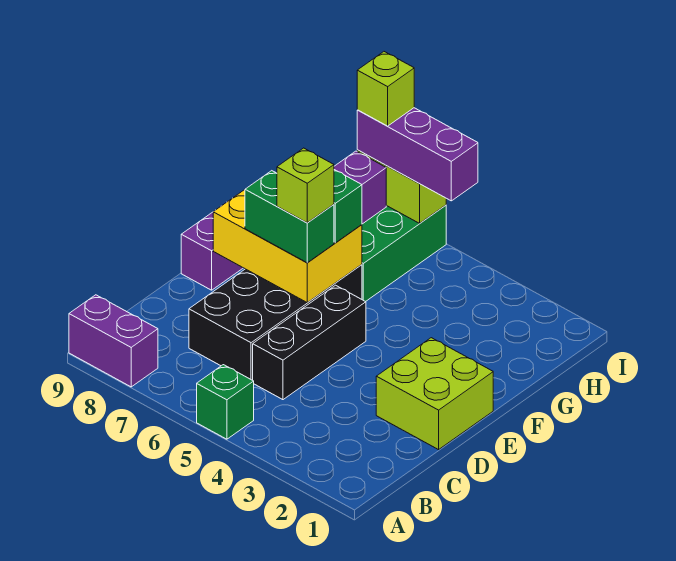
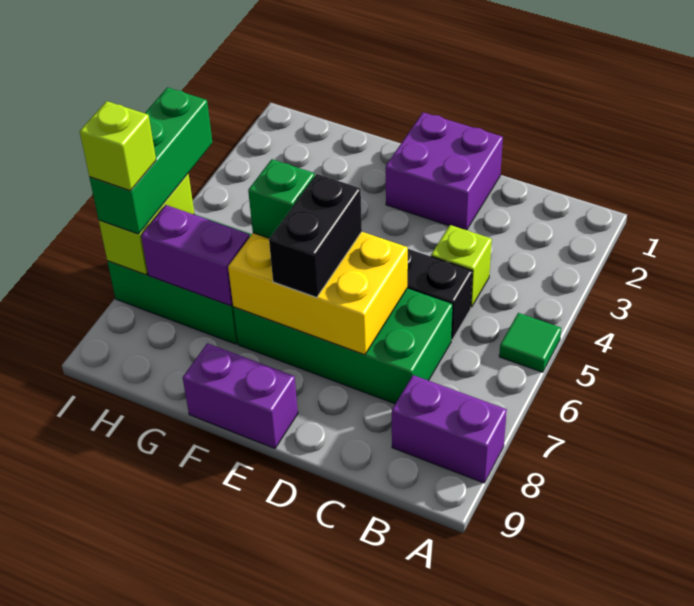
green brick A5 level 1 -> green tile A5 level 1
purple brick A8:A9 level 1 -> purple brick A8:B8 level 1
black brick C6:F7 level 1 -> green brick C6:F7 level 1
lime brick D1:E2 level 1 -> purple brick D1:E2 level 1
yellow brick E6:F8 level 2 -> yellow brick D6:F7 level 2
green brick E6:E7 level 3 -> black brick E6:E7 level 3
lime brick E6 level 4 -> lime brick C4 level 1
purple brick I5:I7 level 3 -> green brick I5:I7 level 3

